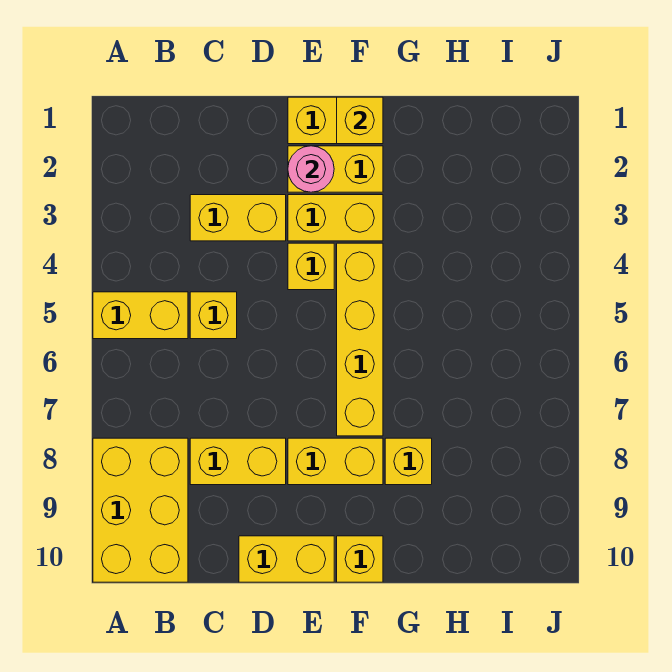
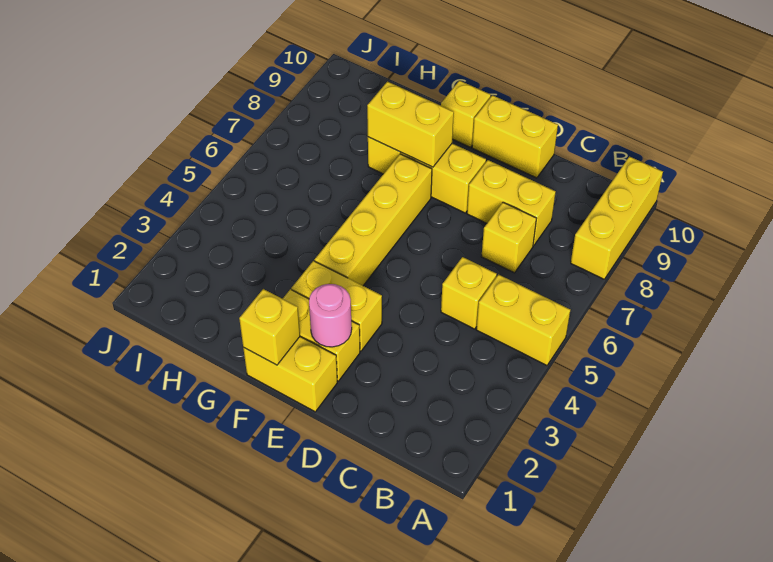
yellow brick A8:B10 level 1 -> yellow brick A8:A10 level 1
yellow brick C3:D3 level 1 -> yellow brick F8:G8 level 2
yellow brick E4 level 1 -> yellow brick C7 level 1

